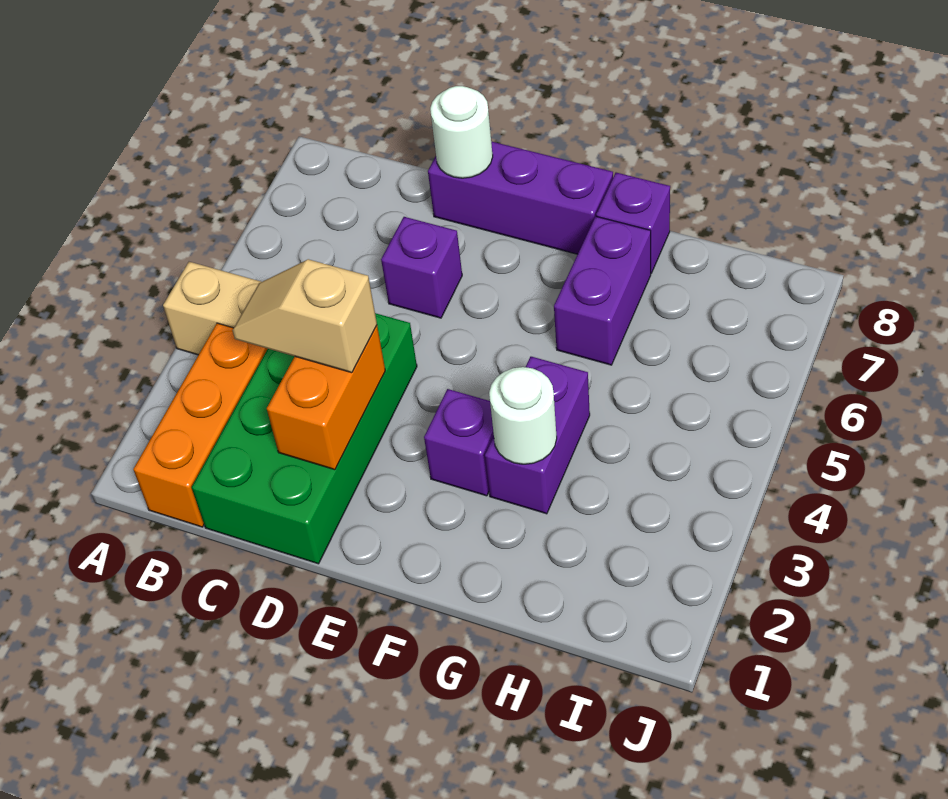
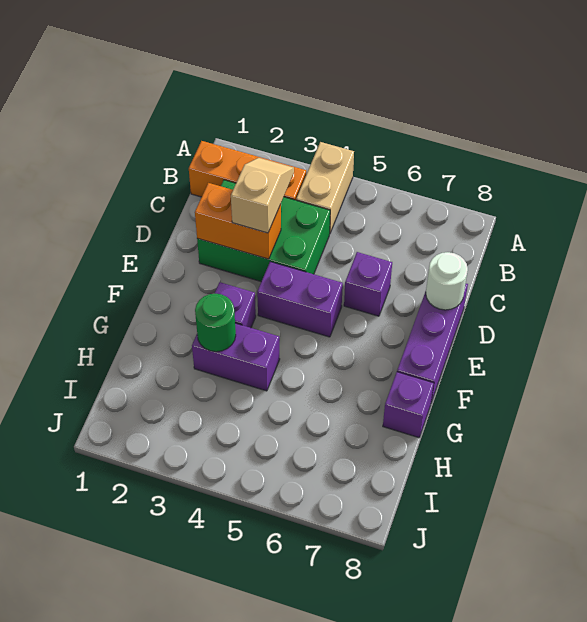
green brick C1:D4 level 1 -> green brick C2:D4 level 1
white round brick G3 level 2 -> green round brick G3 level 2
purple brick G6:G7 level 1 -> purple brick E4:E5 level 1

